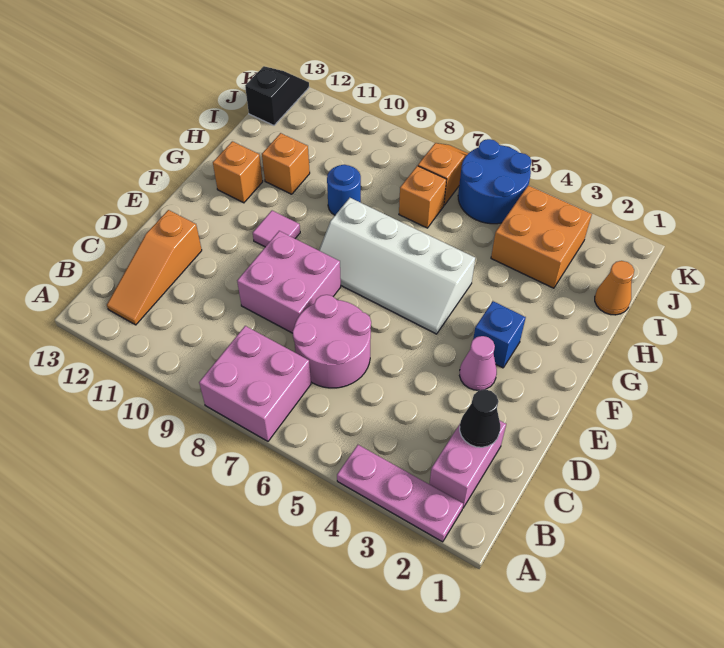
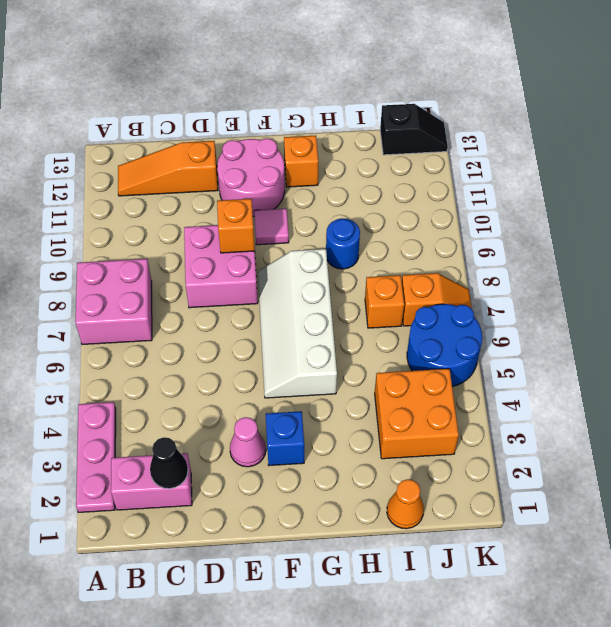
pink round brick C6:D7 level 1 -> pink round brick E11:F12 level 1
orange brick H11 level 1 -> orange brick E9 level 2

